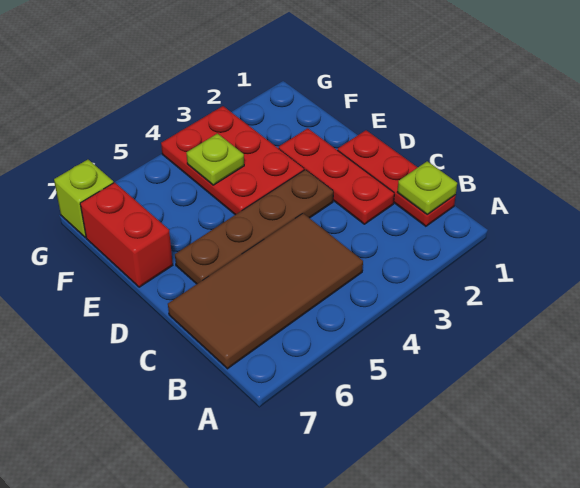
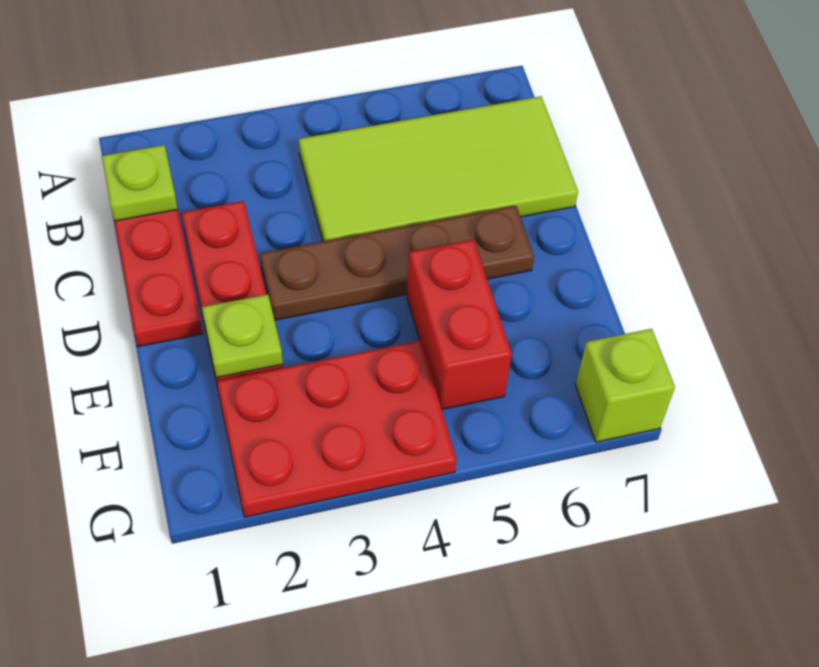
brown tile B4:C7 level 1 -> lime tile B4:C7 level 1
red plate E3:G4 level 1 -> red plate F2:G4 level 1
red brick E7:F7 level 1 -> red brick E5:F5 level 1
lime plate F4 level 2 -> lime plate E2 level 2

